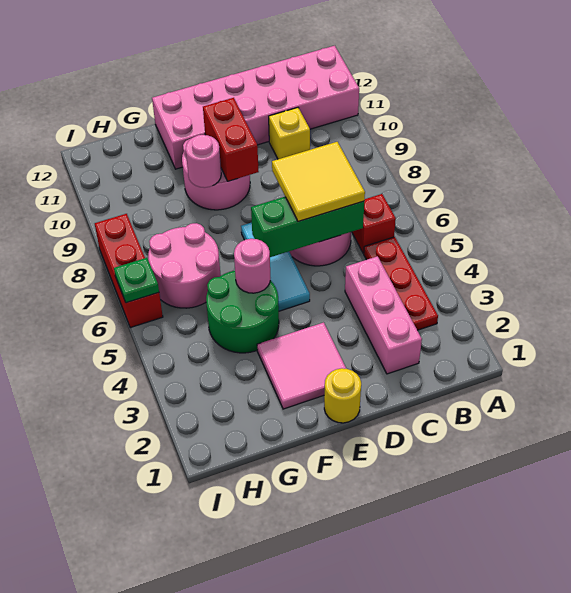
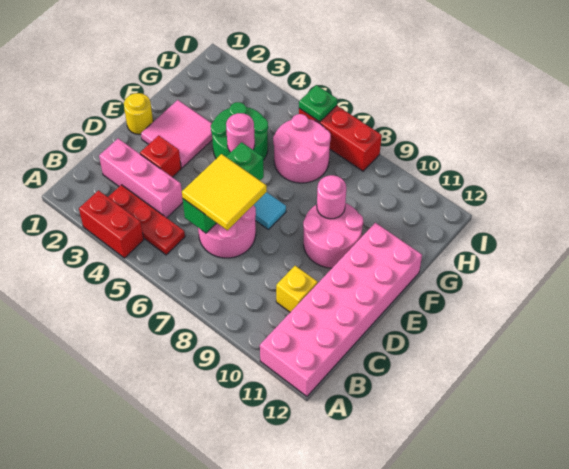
red brick B6 level 1 -> red brick D3 level 1
red brick E9:E10 level 2 -> red brick A3:A4 level 1

